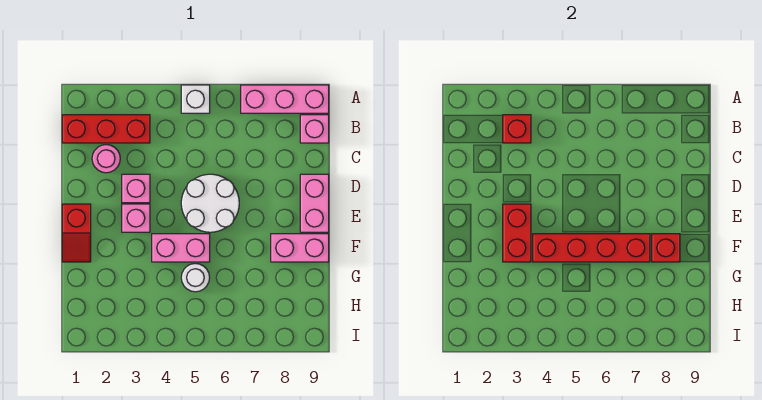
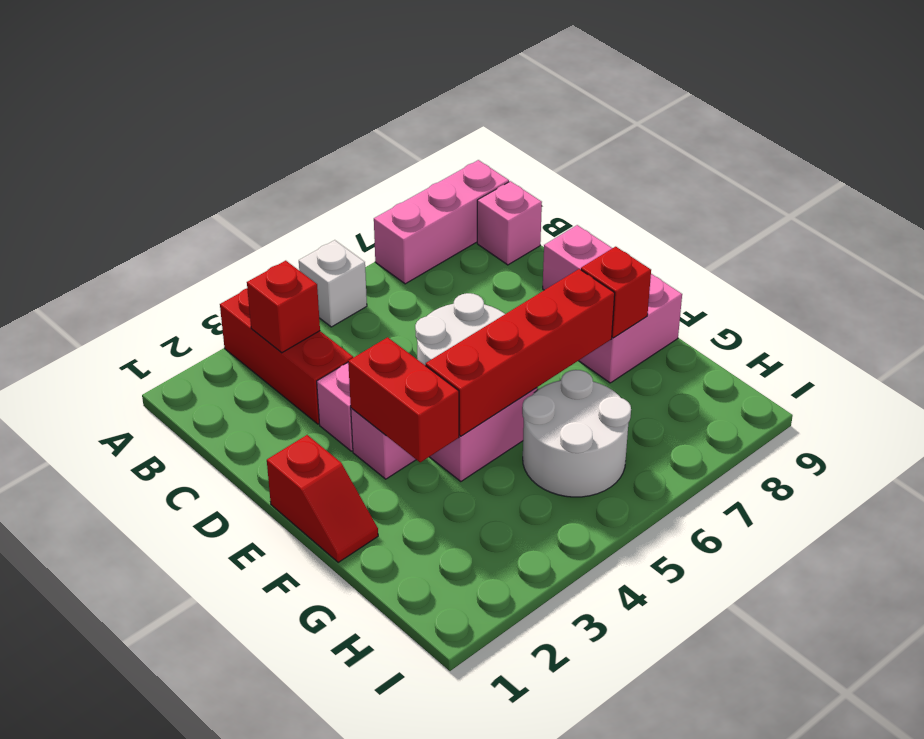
red brick B1:B3 level 1 -> red brick A3:C3 level 1
pink round brick C2 level 1 -> none
white round brick G5 level 1 -> white round brick G5:H6 level 1

